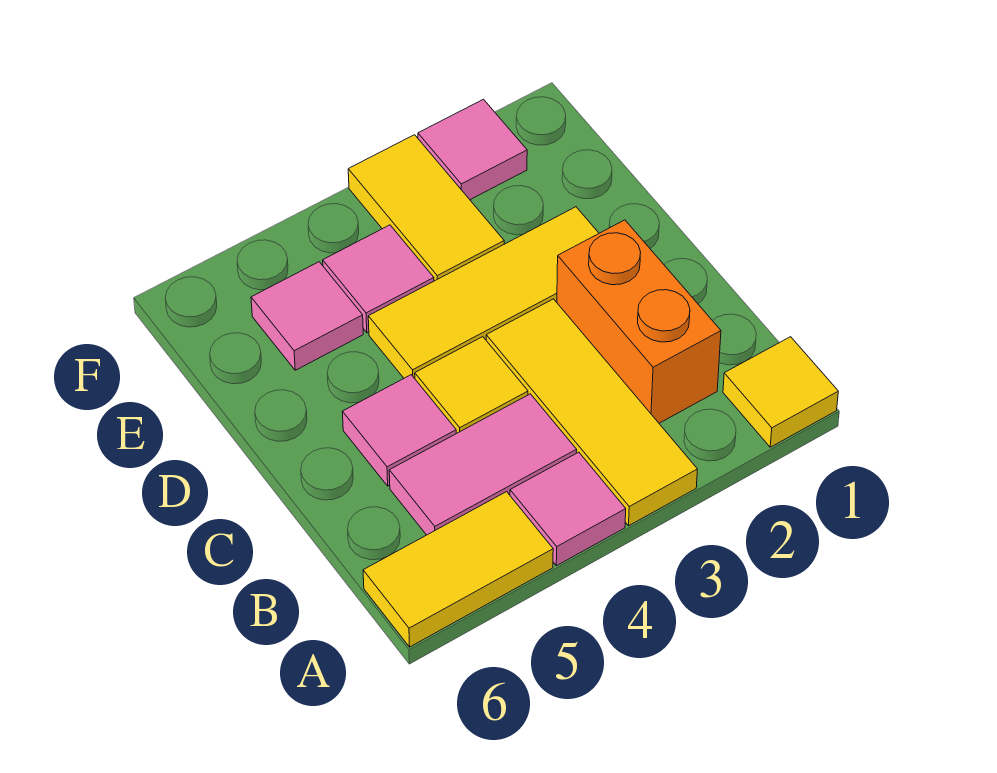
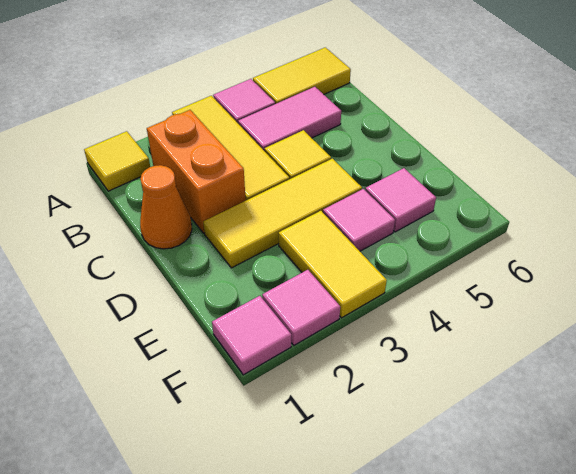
none -> orange cone C1 level 1
pink tile C5 level 1 -> pink tile F1 level 1

